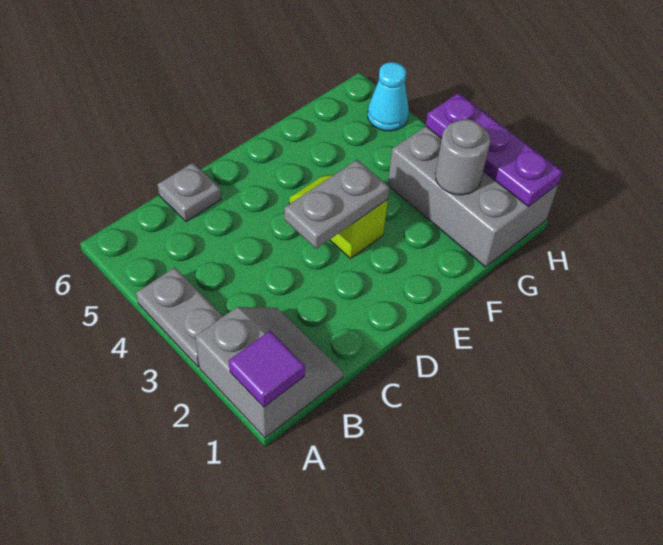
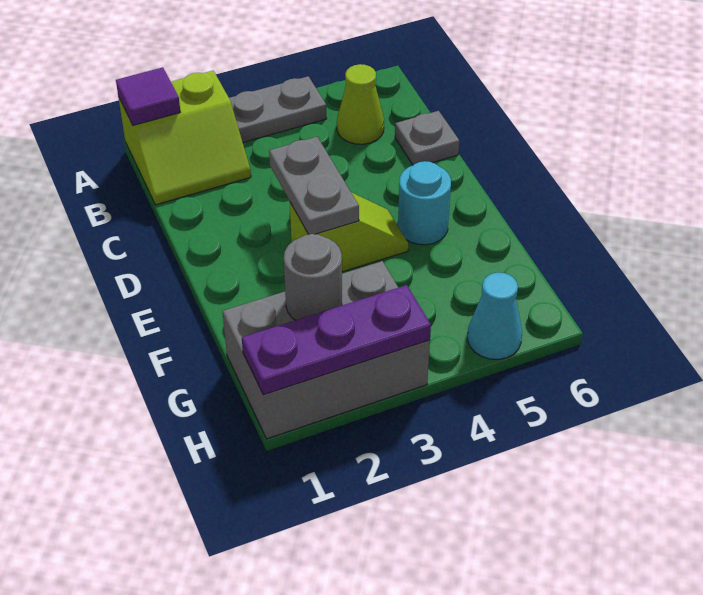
grey slope A1:B2 level 1 top A -> lime slope A1:B2 level 1 top A
none -> lime cone B5 level 1
none -> cyan round brick E5 level 1

